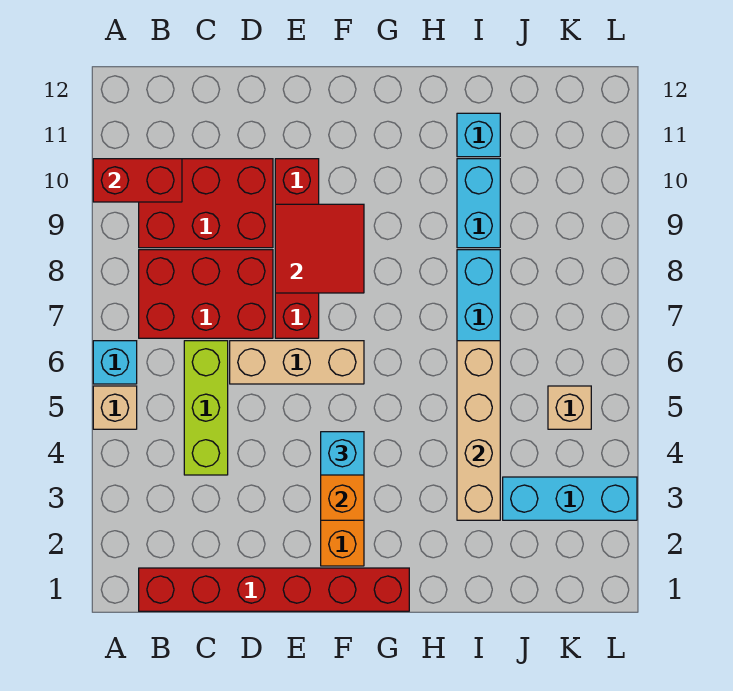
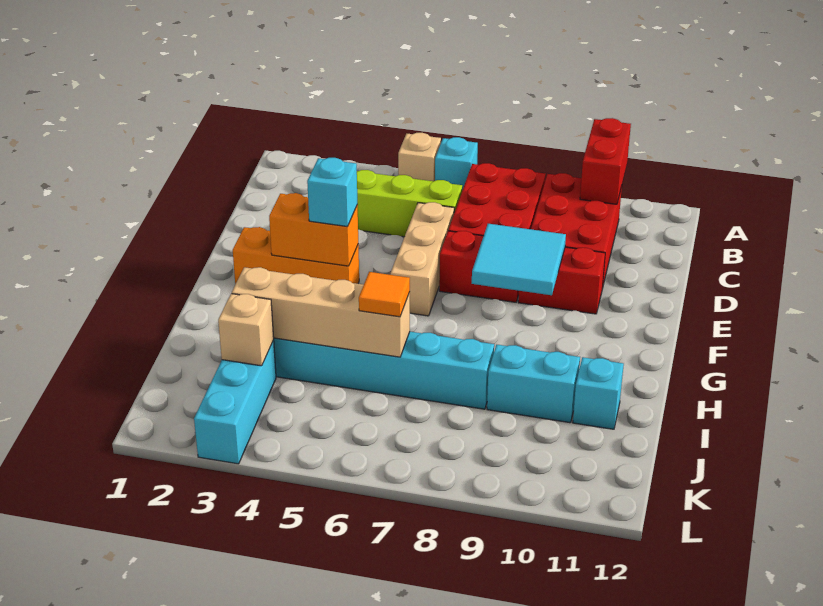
red brick B1:G1 level 1 -> none
red tile E8:F9 level 2 -> cyan tile E8:F9 level 2
none -> orange tile I6 level 3
tan brick K5 level 1 -> tan brick J3 level 2

